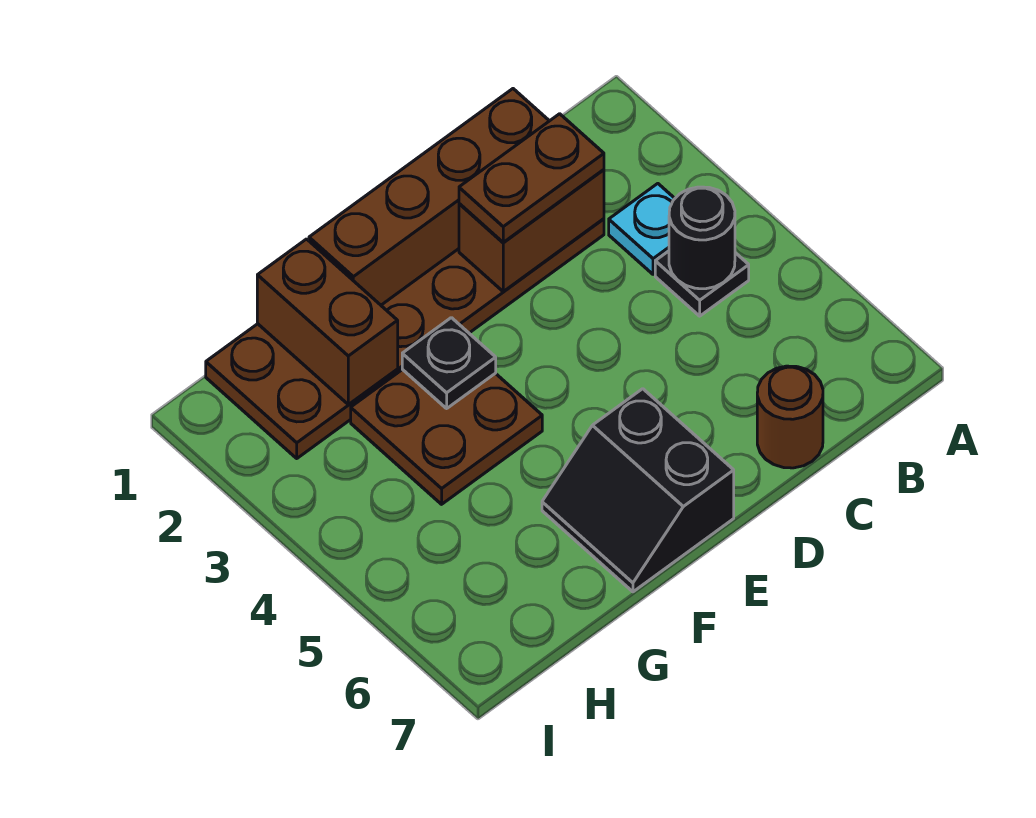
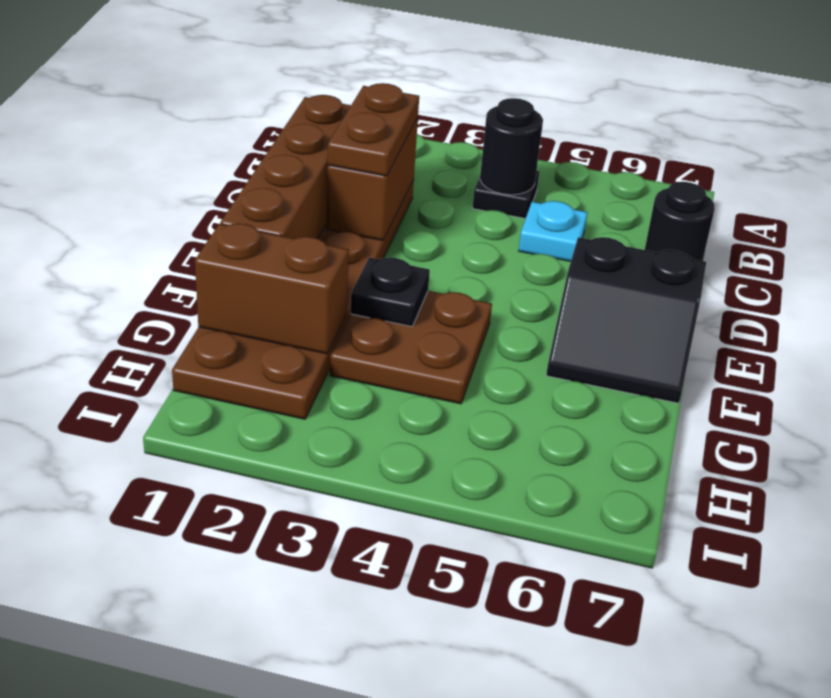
cyan plate B3 level 1 -> cyan plate C5 level 1
brown round brick C7 level 1 -> black round brick C7 level 1

